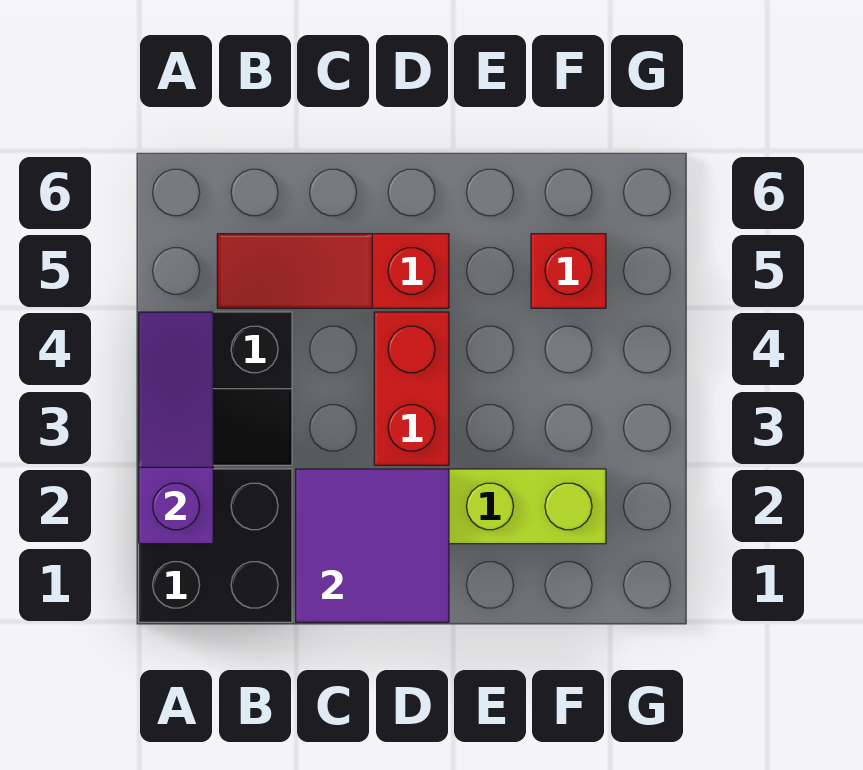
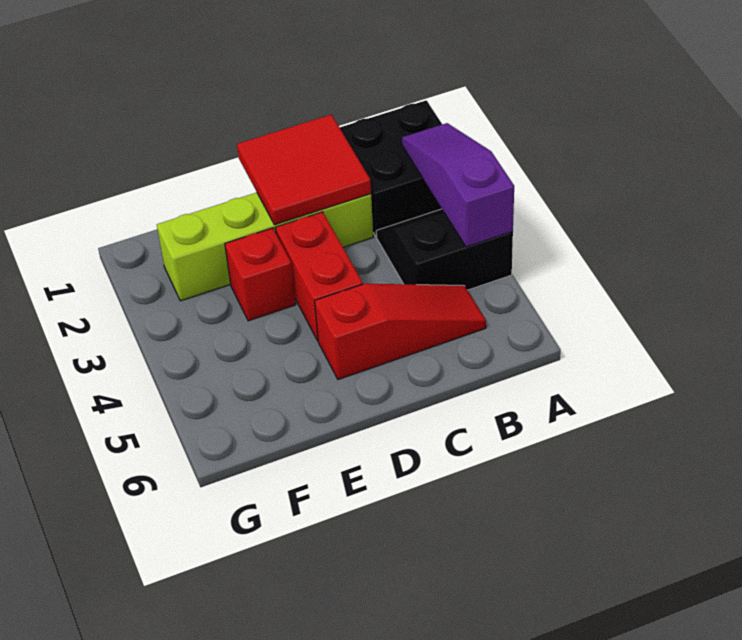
purple slope A2:A4 level 2 top 2 -> purple slope A2:A4 level 2 top 4
purple tile C1:D2 level 2 -> red tile C1:D2 level 2
red brick F5 level 1 -> red brick E3 level 1

